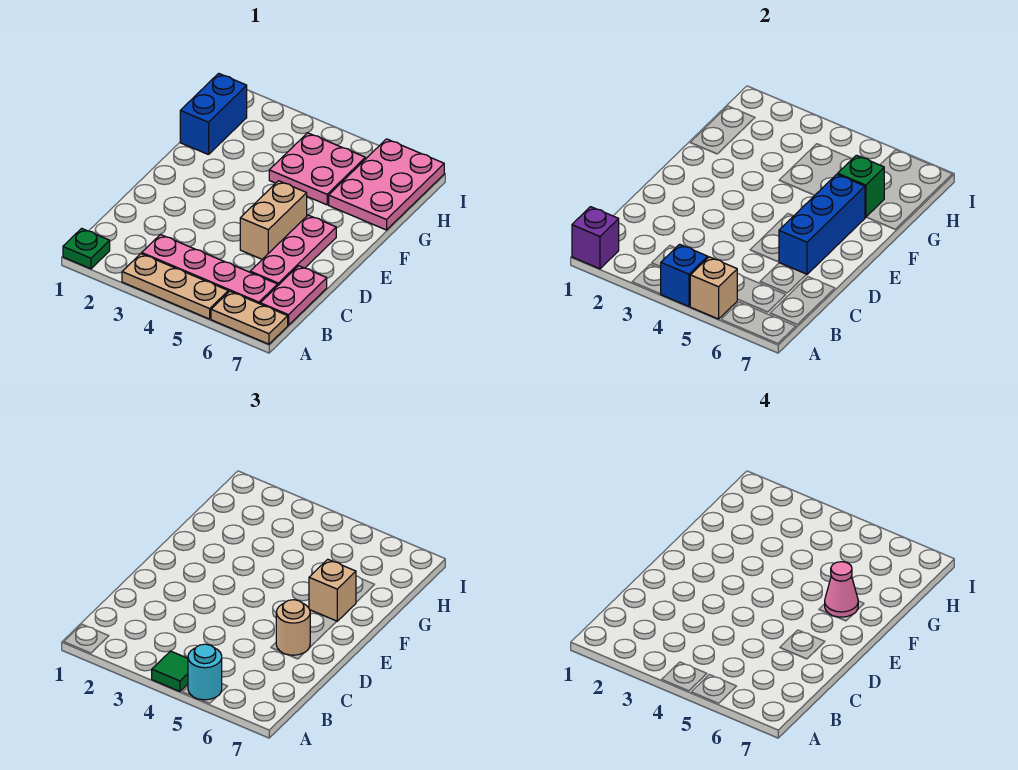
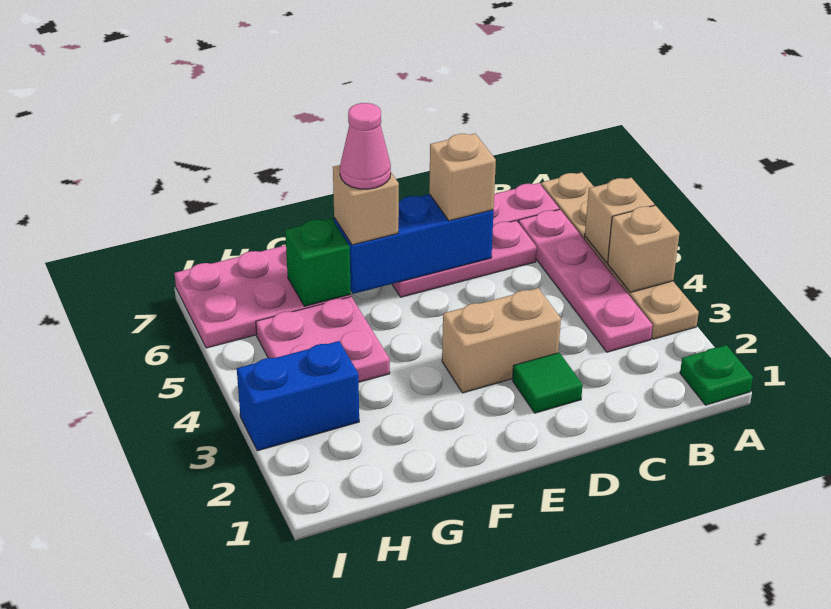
purple brick A1 level 2 -> none
blue brick A4 level 2 -> tan brick A4 level 2
green tile A4 level 3 -> green tile D2 level 1
cyan round brick A5 level 3 -> none
tan brick D5:E5 level 1 -> tan brick D3:E3 level 1
tan round brick D6 level 3 -> tan brick D6 level 3
blue brick G1:H1 level 1 -> blue brick H3:I3 level 1

